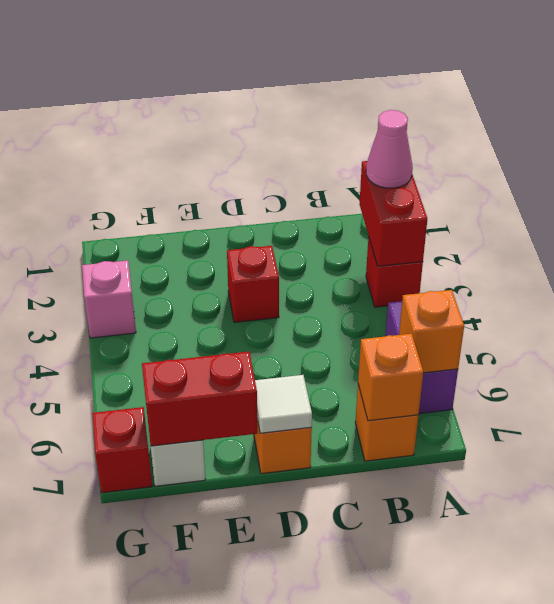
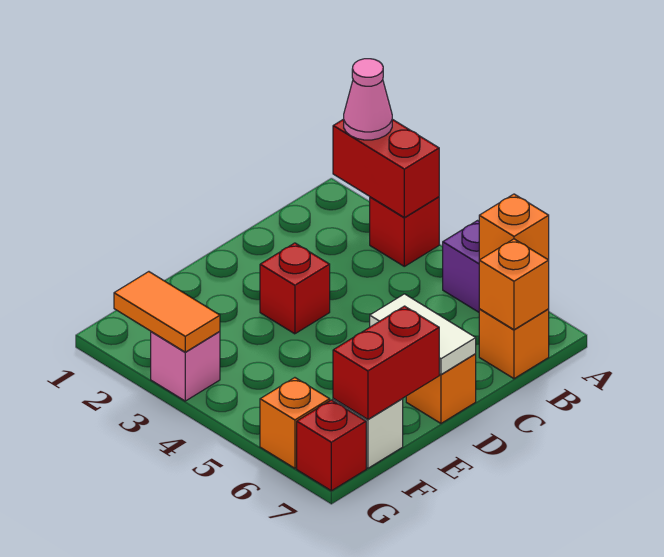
white tile D7 level 2 -> white tile D6:D7 level 2
none -> orange tile G2:G3 level 2
none -> orange brick G6 level 1

